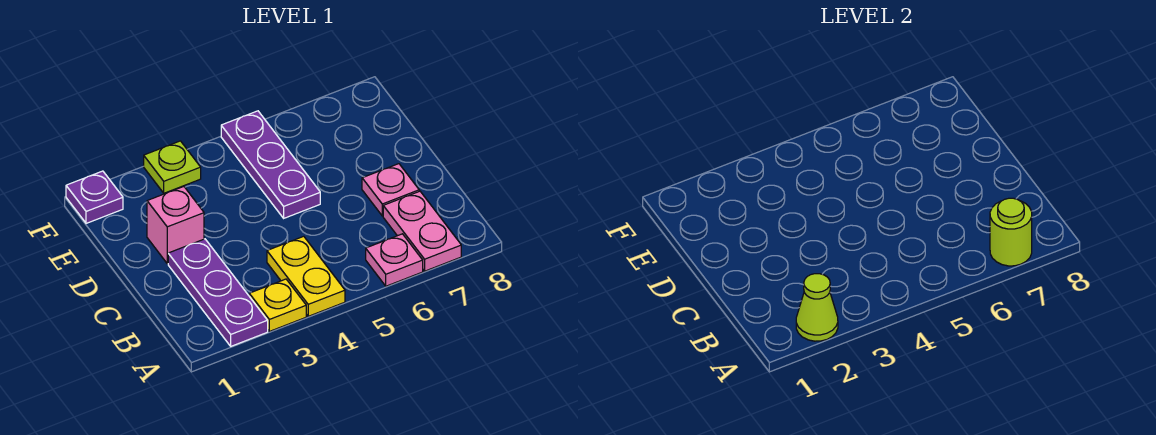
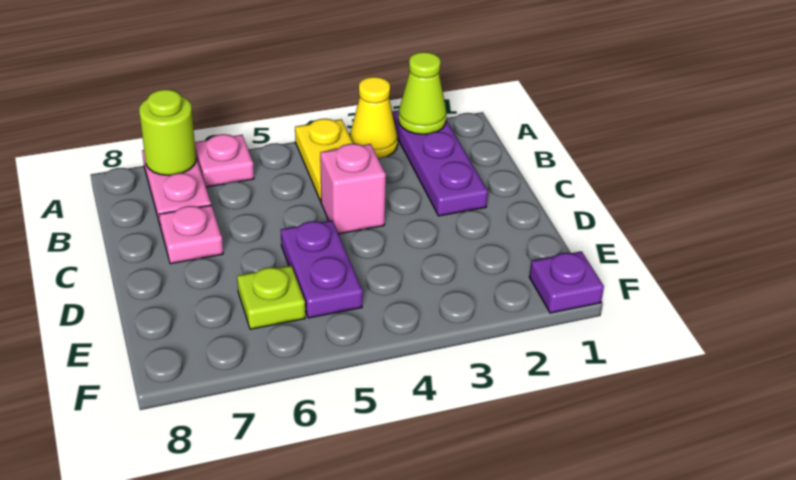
yellow plate A3 level 1 -> yellow cone A3 level 1
pink brick D2 level 1 -> pink brick C4 level 1
purple plate D5:F5 level 1 -> purple plate D5:E5 level 1
lime plate F3 level 1 -> lime plate E6 level 1

